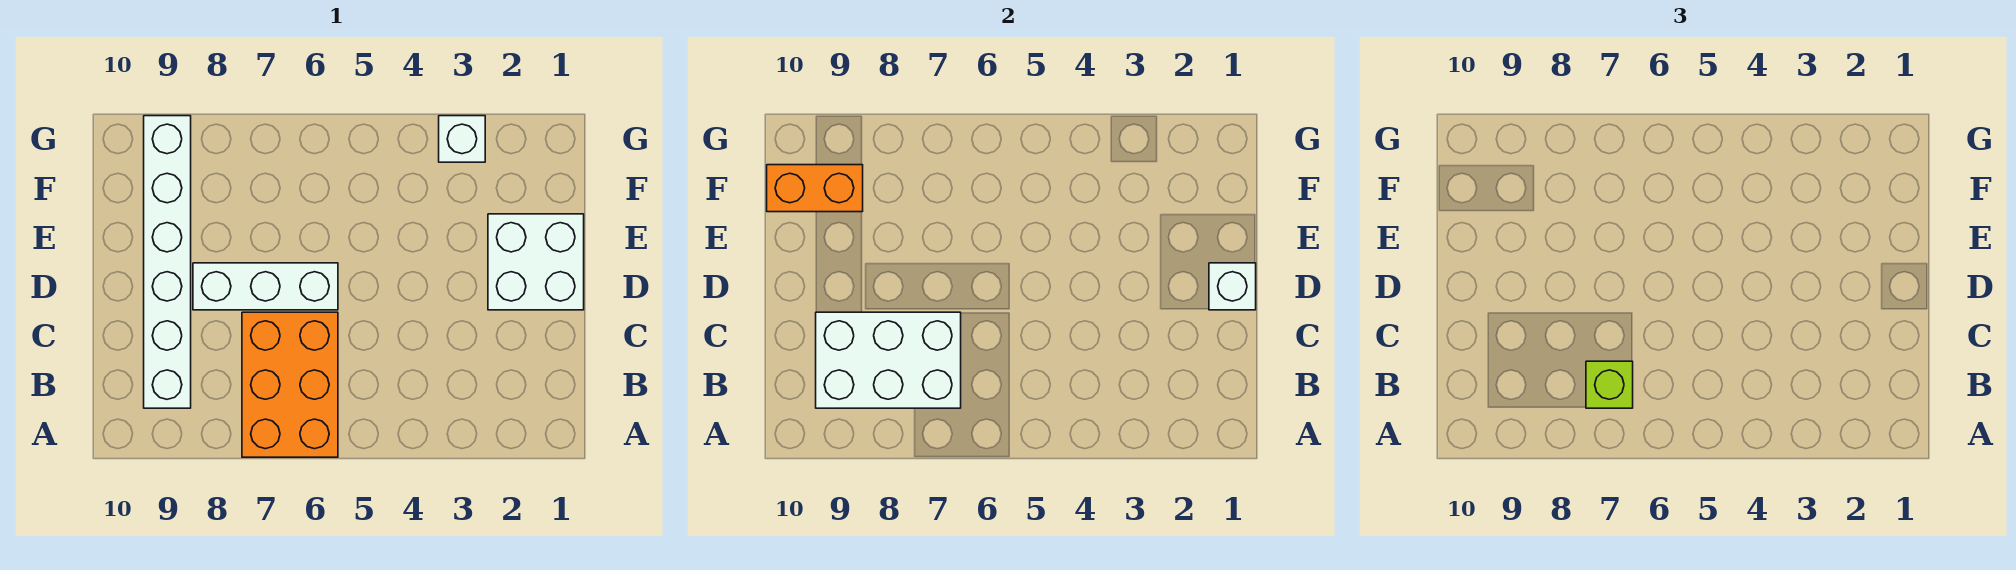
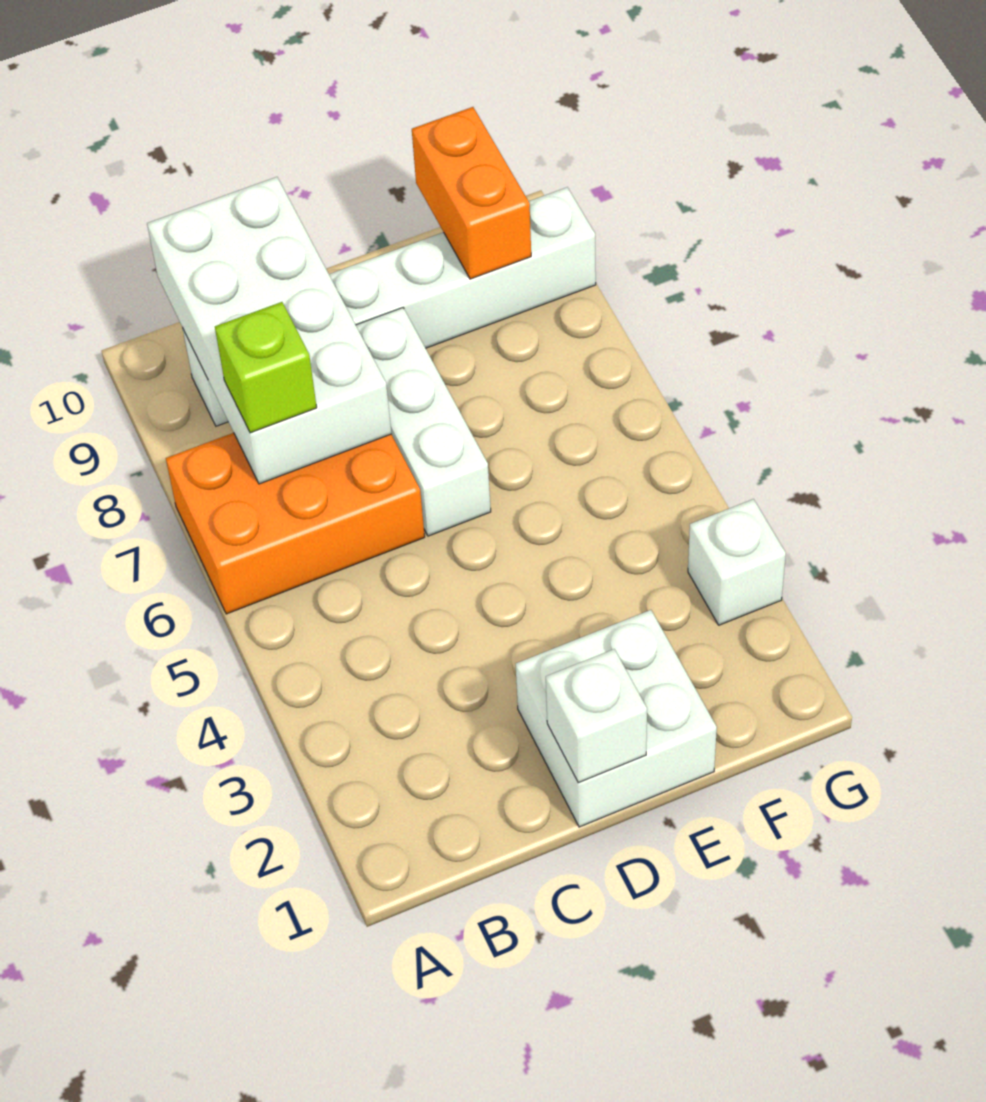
white brick B7:C9 level 2 -> white brick B7:C10 level 2

